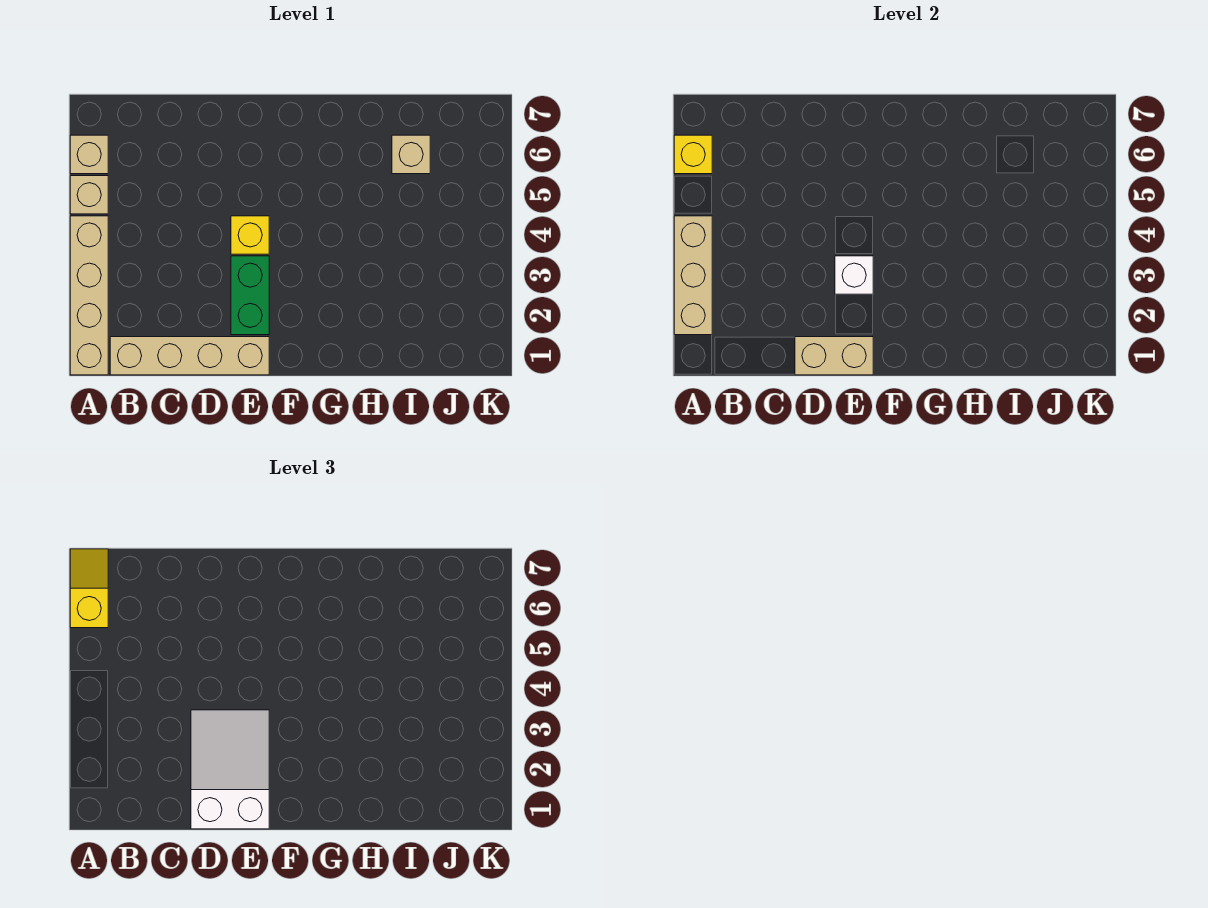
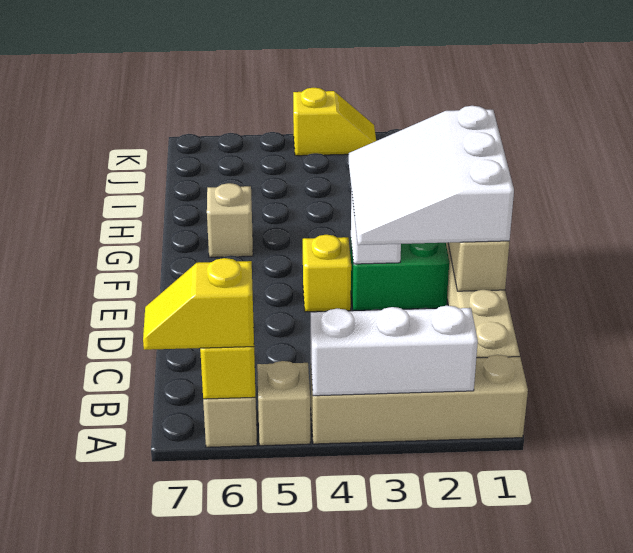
tan brick A2:A4 level 2 -> white brick A2:A4 level 2
white slope D1:E3 level 3 top 1 -> white slope D1:F3 level 3 top 1
tan brick I6 level 1 -> tan brick G6 level 1
none -> yellow slope K3:K4 level 1 top 4

